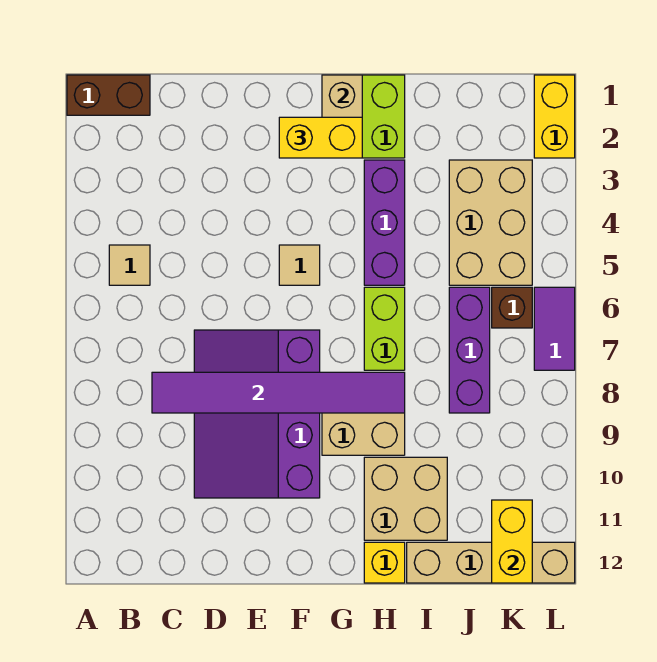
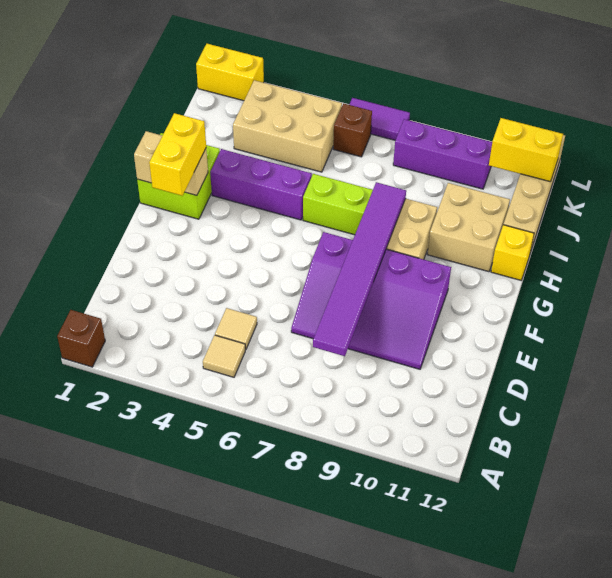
brown brick A1:B1 level 1 -> brown brick A1 level 1
tan tile F5 level 1 -> tan tile C5 level 1
purple brick J6:J8 level 1 -> purple brick K8:K10 level 1

